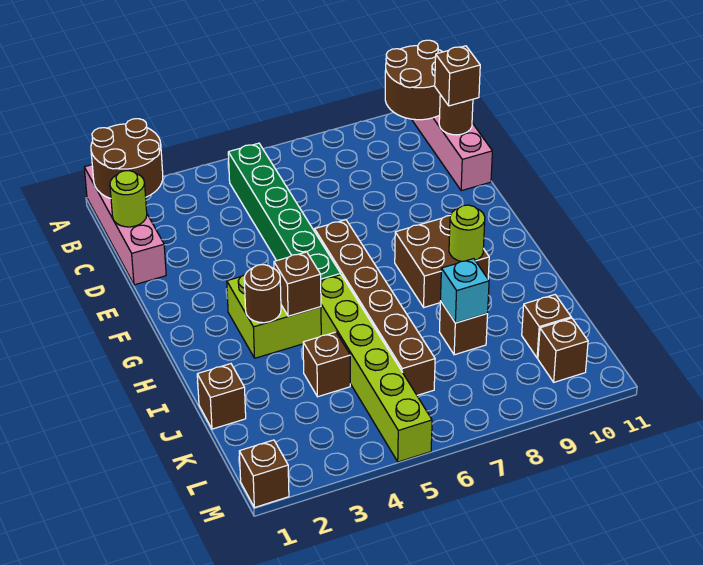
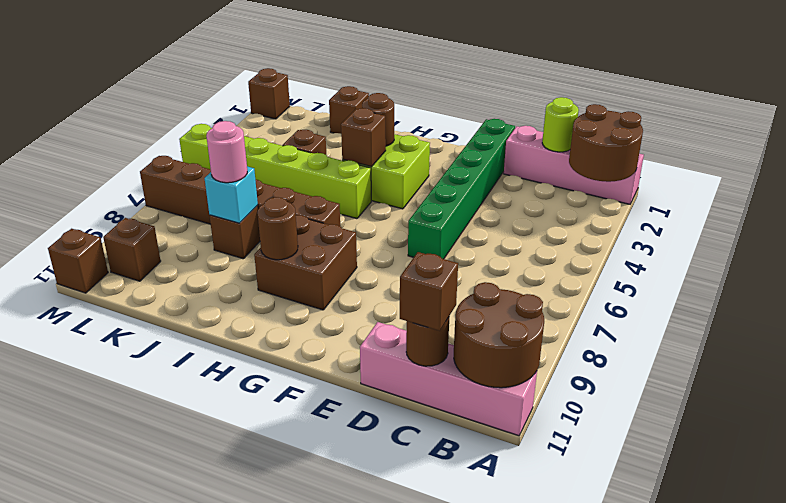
green brick B5:G5 level 1 -> green brick E1:E6 level 1
brown brick F6:K6 level 1 -> brown brick H7:M7 level 1
lime round brick H9 level 2 -> brown round brick H9 level 2
none -> pink round brick J8 level 3
brown brick K10 level 1 -> brown brick M11 level 1

